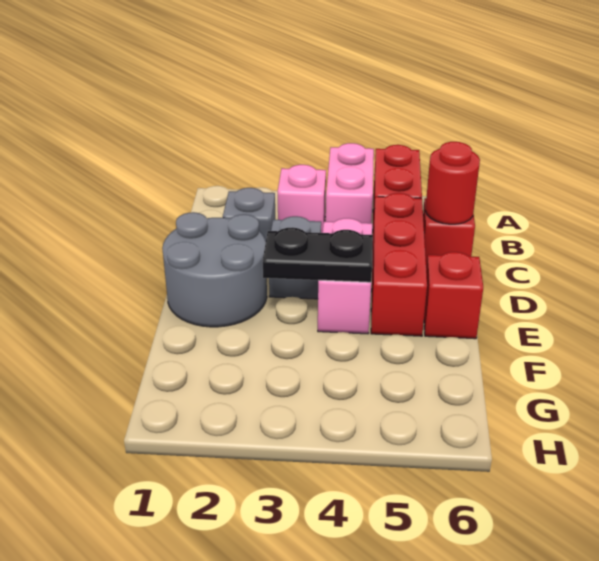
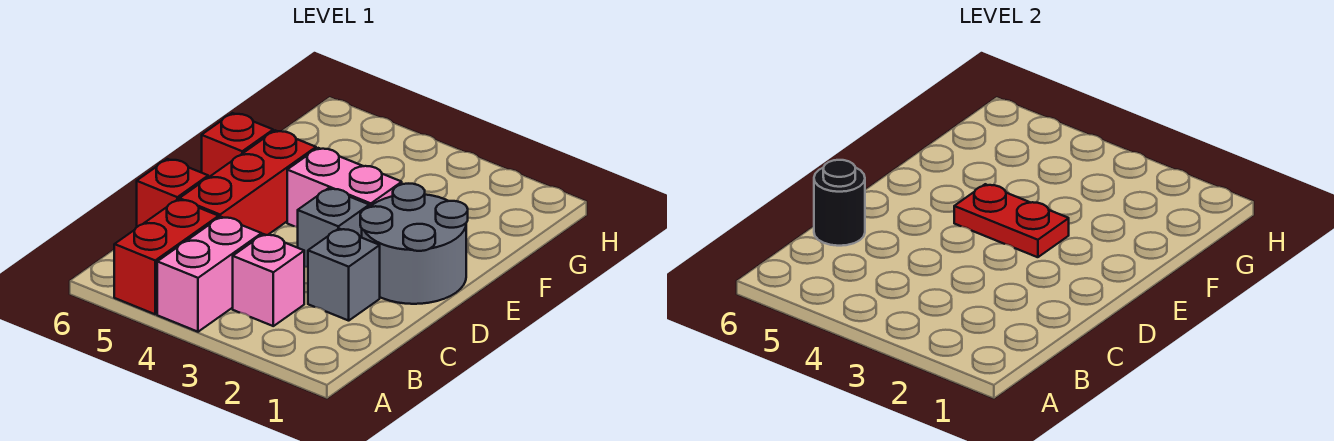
red round brick C6 level 2 -> black round brick C6 level 2
pink brick D4:E4 level 1 -> pink brick E3:E4 level 1
black plate E3:E4 level 2 -> red plate E3:E4 level 2

